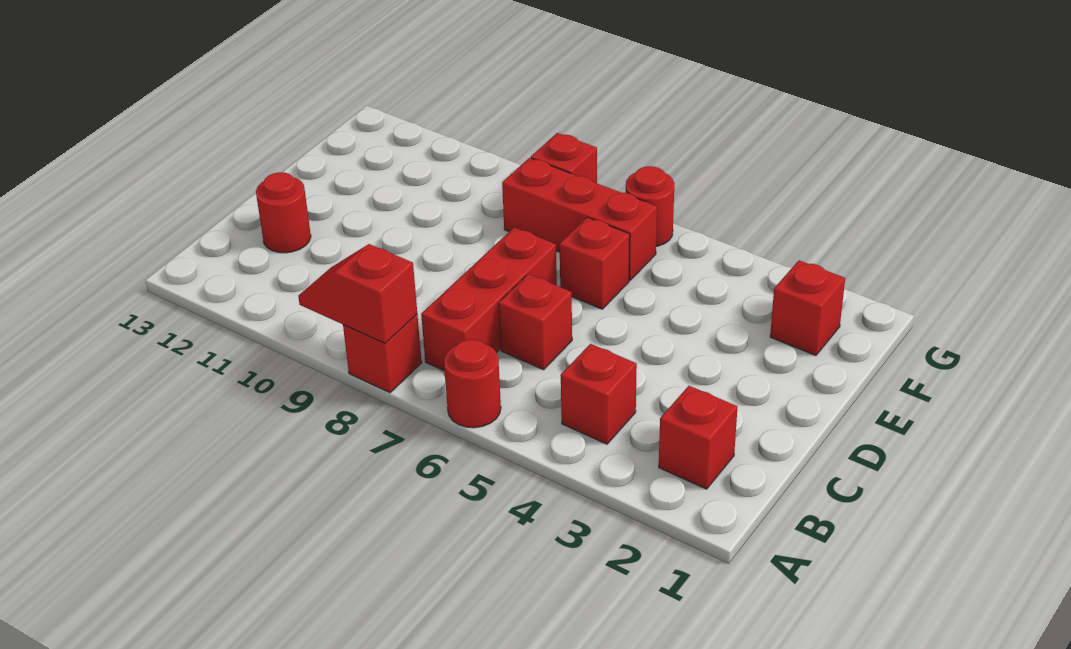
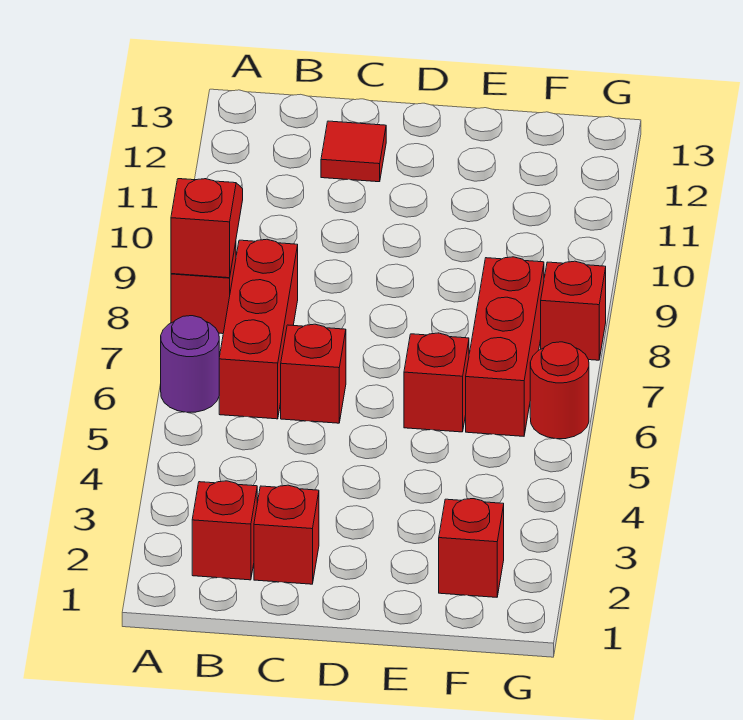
red round brick A6 level 1 -> purple round brick A6 level 1
red brick B4 level 1 -> red brick C2 level 1
red brick B7:D7 level 1 -> red brick B6:B8 level 1
red round brick C12 level 1 -> red tile C12 level 1

